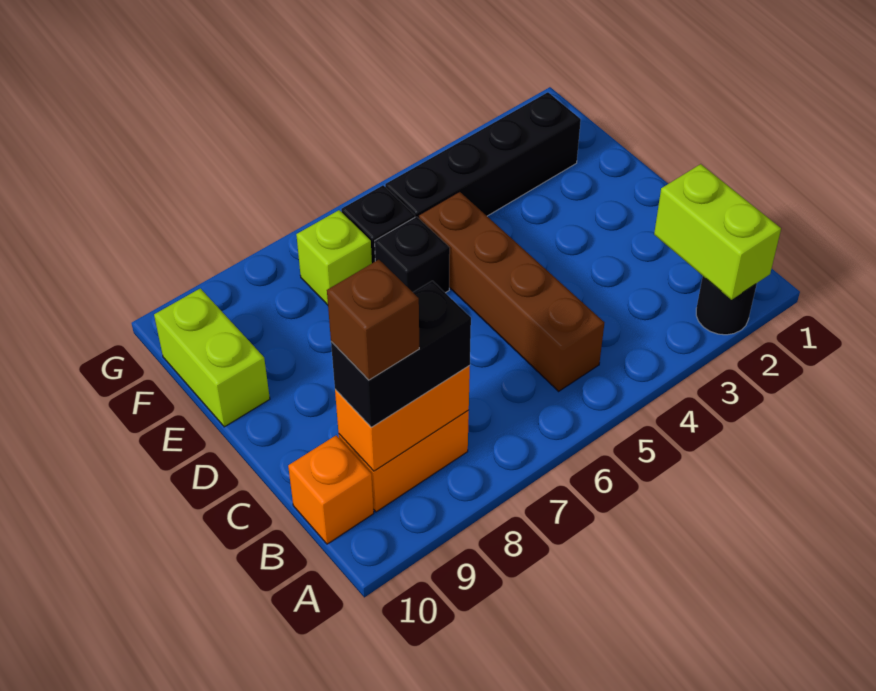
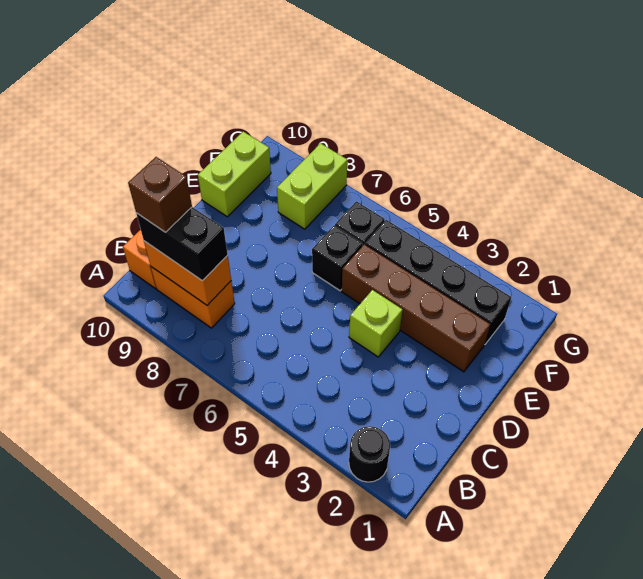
lime brick A2:B2 level 2 -> lime brick F8:G8 level 1
brown brick B5:E5 level 1 -> brown brick E2:E5 level 1
lime brick F7 level 1 -> lime brick D4 level 1

